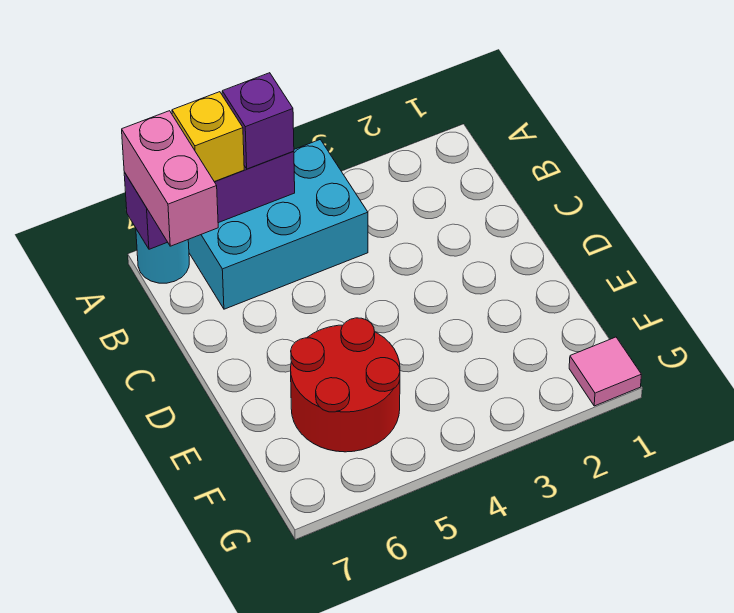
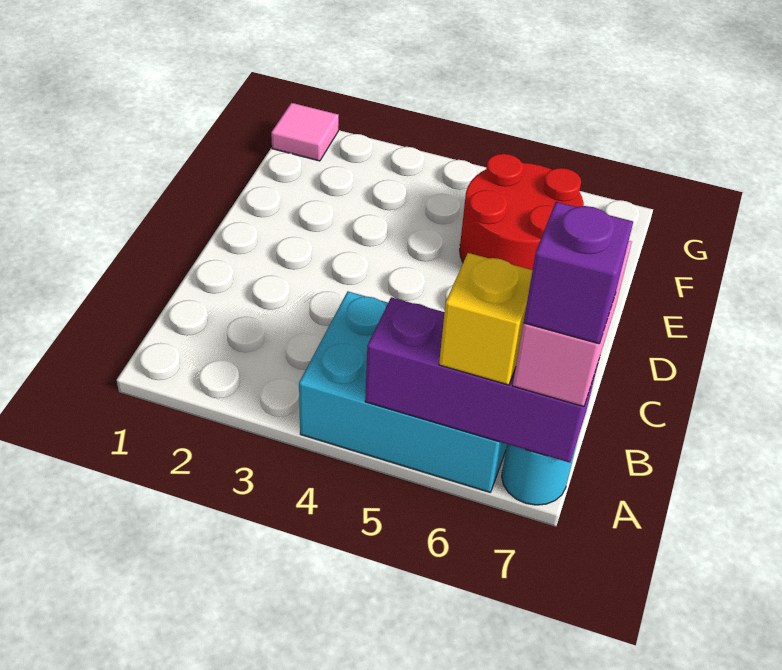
purple brick A5 level 3 -> purple brick A7 level 4

